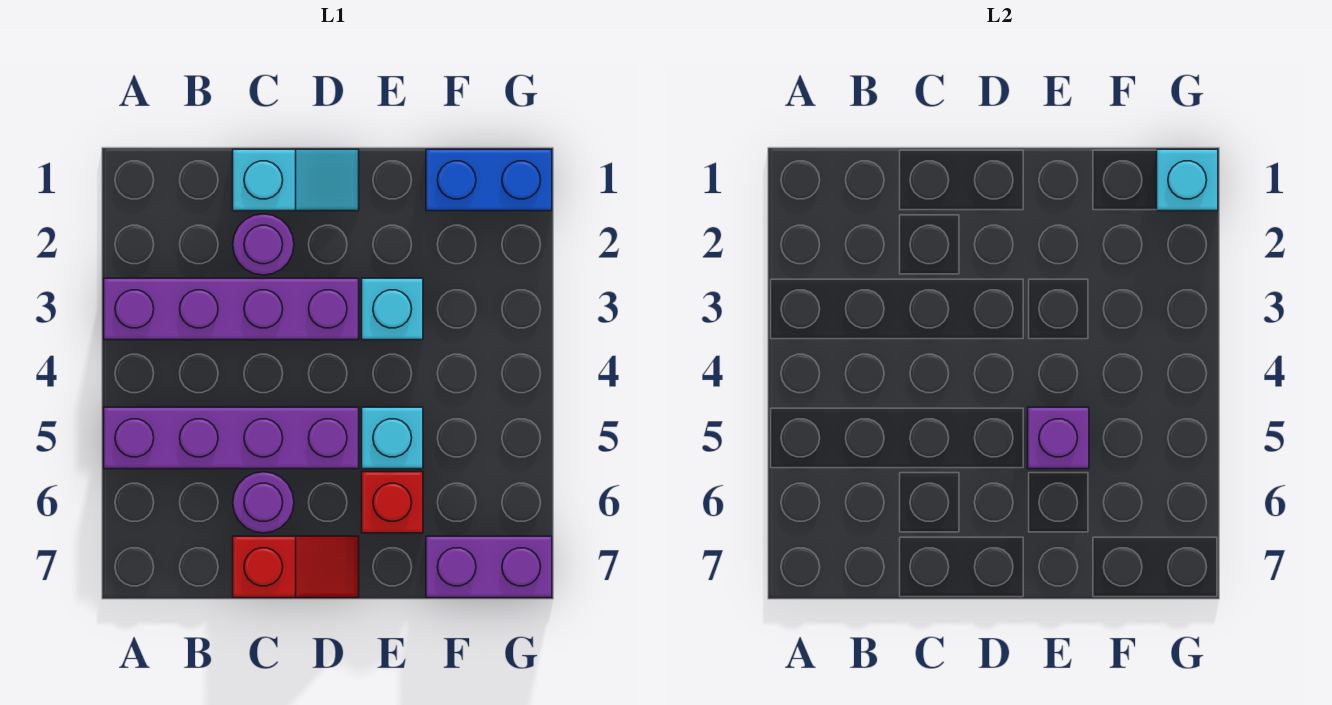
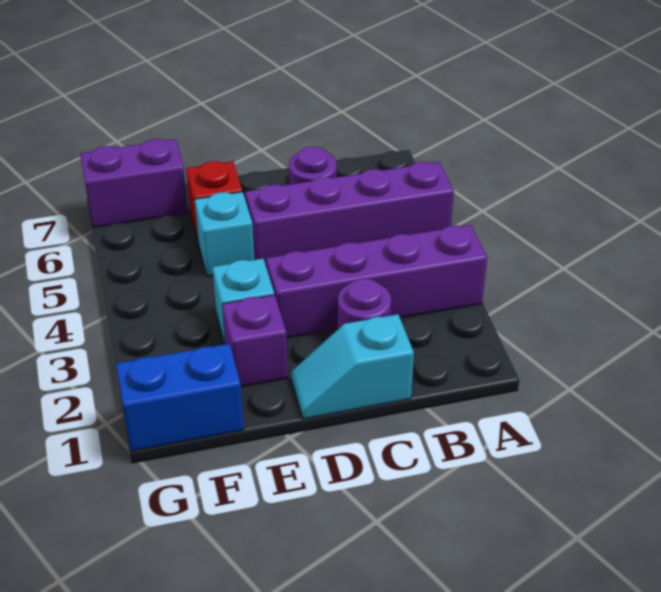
red slope C7:D7 level 1 top C -> none
purple brick E5 level 2 -> purple brick E2 level 1
cyan brick G1 level 2 -> none

